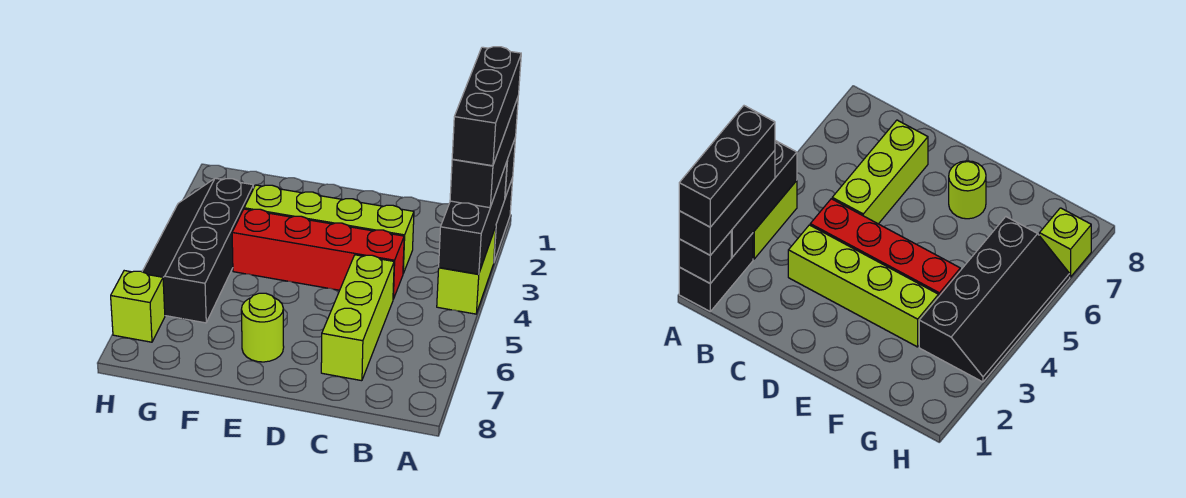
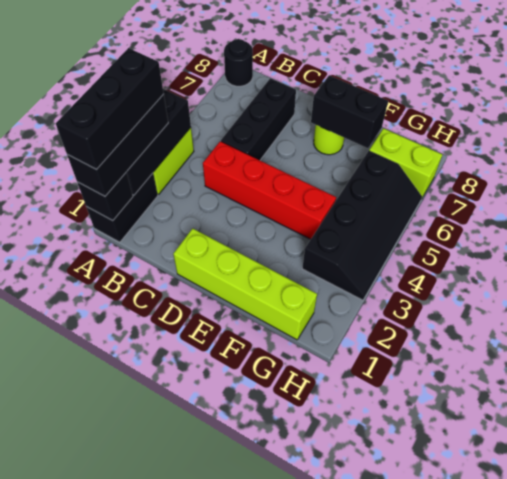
none -> black round brick A8 level 1
lime brick C3:F3 level 1 -> lime brick D1:G1 level 1
lime brick C5:C7 level 1 -> black brick C5:C7 level 1
none -> black brick E7:F7 level 2
lime brick H7 level 1 -> lime brick G7:H7 level 1

